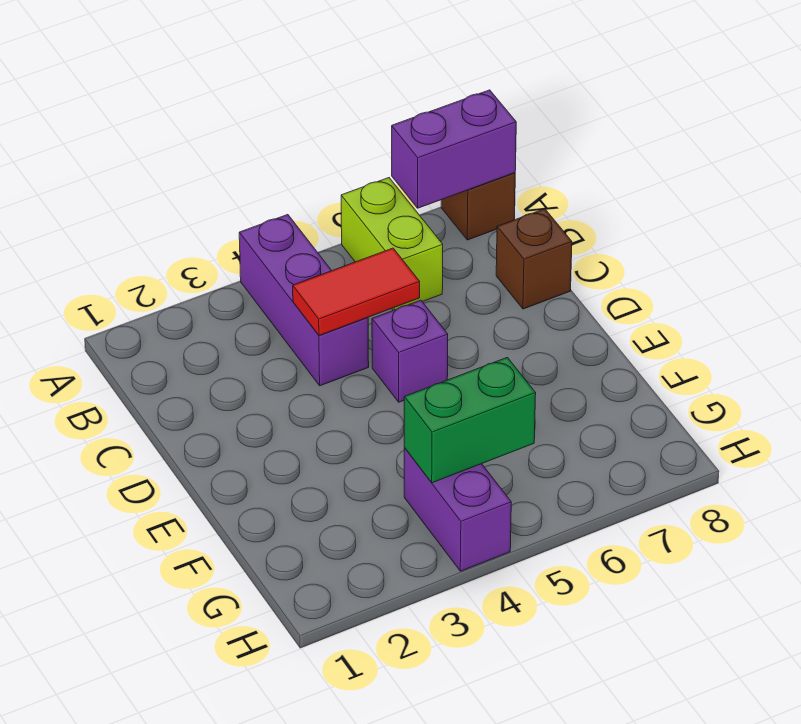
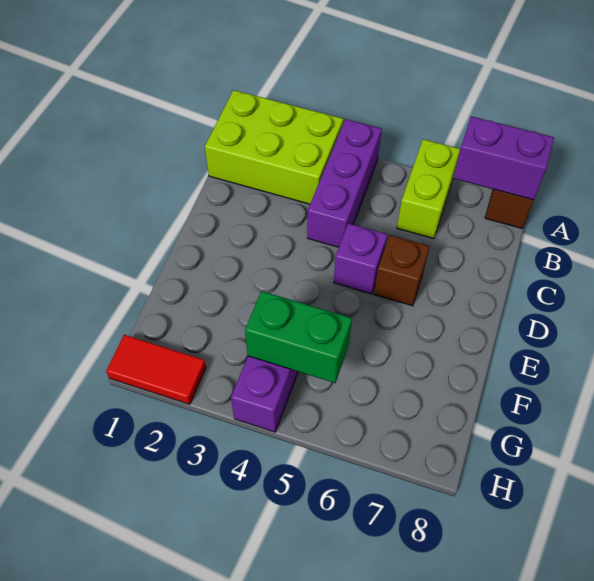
none -> lime brick A1:B3 level 1
red tile C4:C5 level 2 -> red tile H1:H2 level 1
brown brick C8 level 1 -> brown brick D6 level 1

